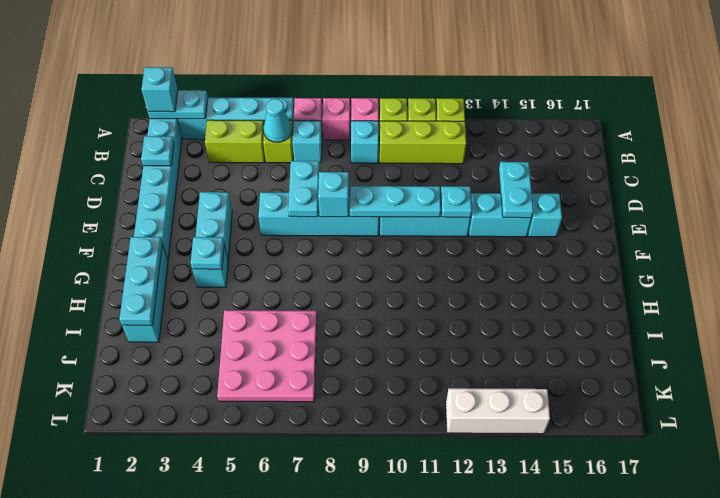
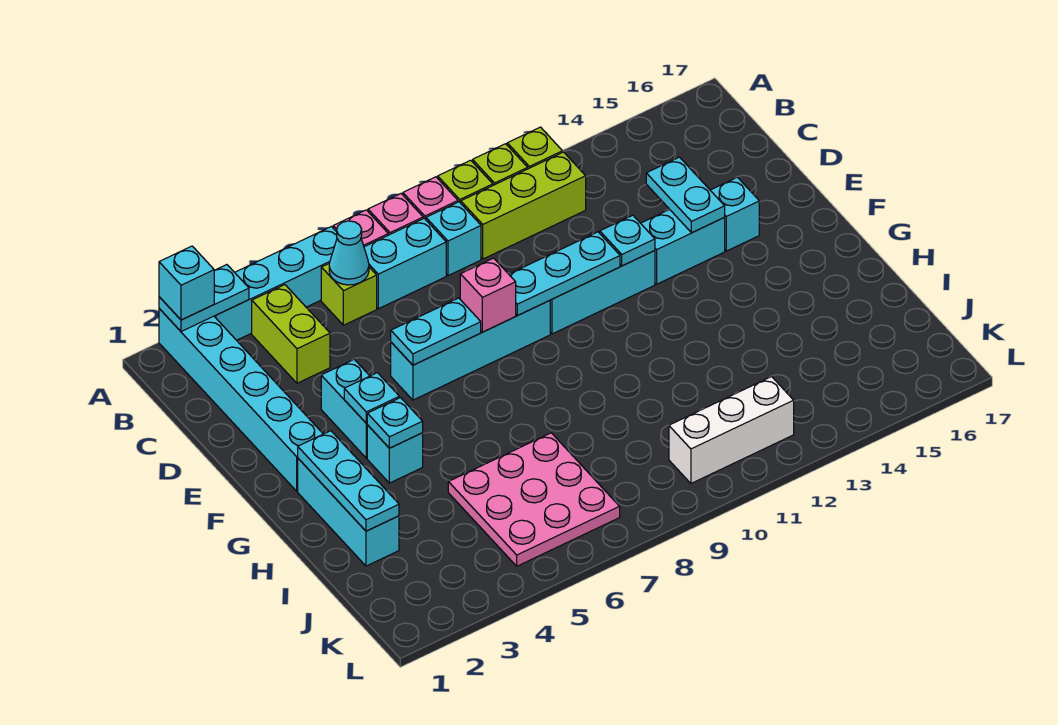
lime brick B4:B5 level 1 -> lime brick B4:C4 level 1
cyan brick B7 level 1 -> cyan brick B7:B8 level 1
cyan plate C2 level 2 -> cyan plate F4 level 2
cyan plate D7:E7 level 2 -> cyan plate E6:E7 level 2
cyan brick E8 level 2 -> pink brick E8 level 2
white brick L12:L14 level 1 -> white brick K10:K12 level 1

